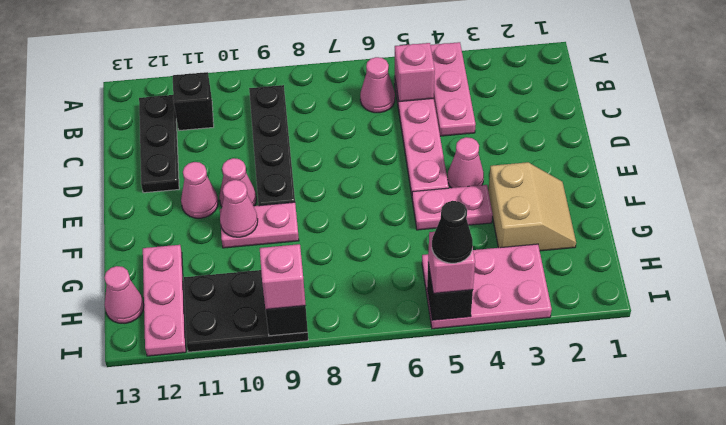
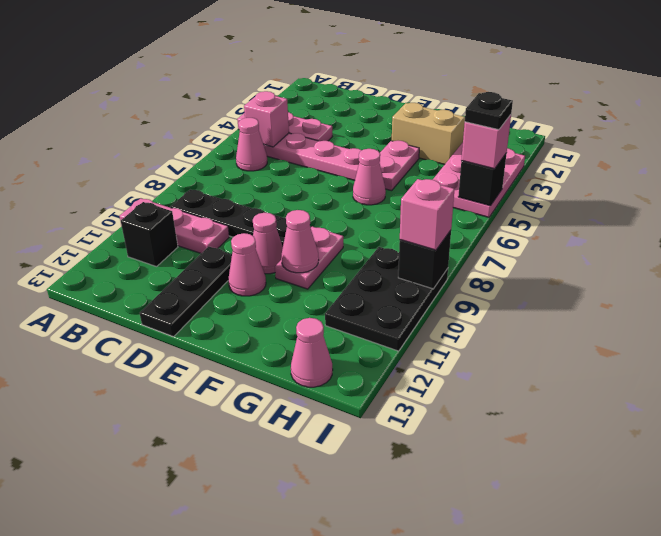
black plate B12:D12 level 1 -> black plate D11:D13 level 1
pink cone E4 level 1 -> pink cone F6 level 1
pink plate G12:I12 level 1 -> pink plate A10:C10 level 1
black cone I5 level 4 -> black plate I5 level 4

